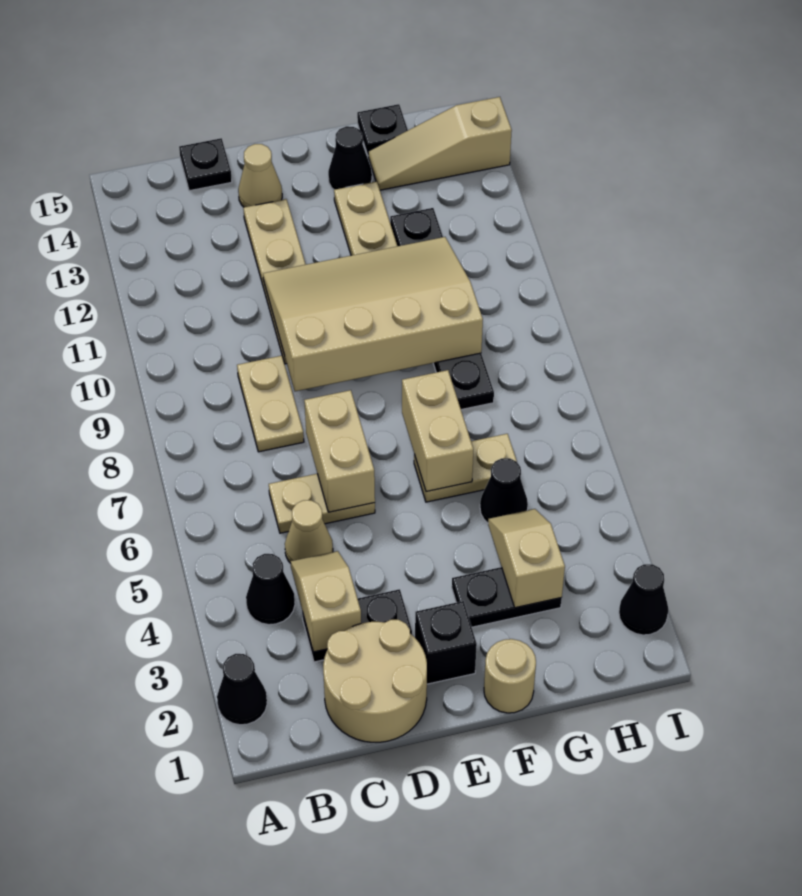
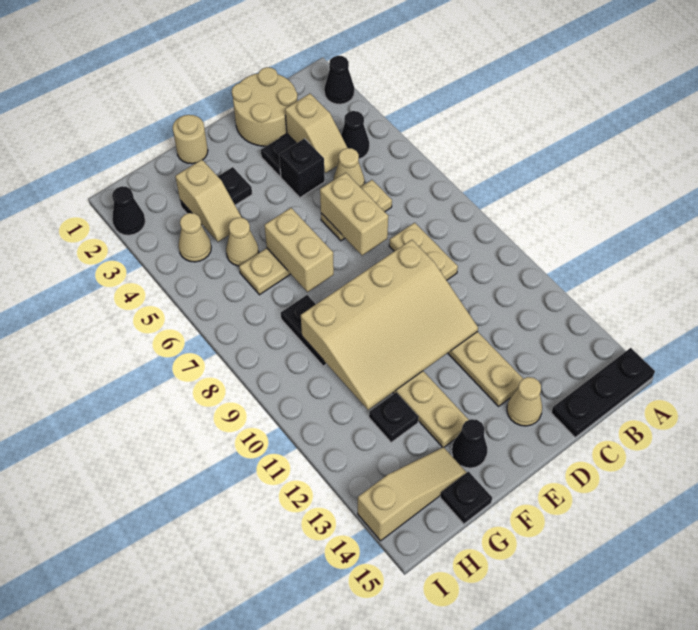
black plate C15 level 1 -> black plate A15:C15 level 1
black brick E2 level 1 -> black brick D4 level 1
black cone G5 level 1 -> tan cone G5 level 1
none -> tan cone H4 level 1

